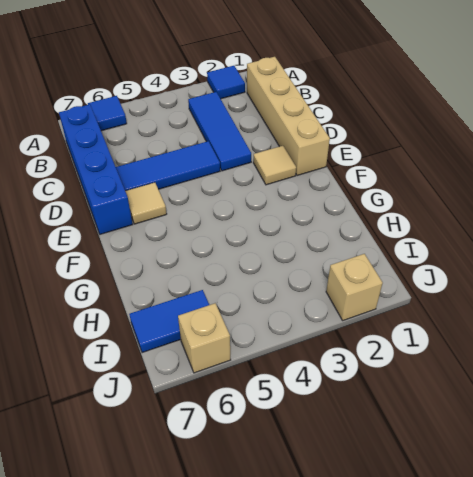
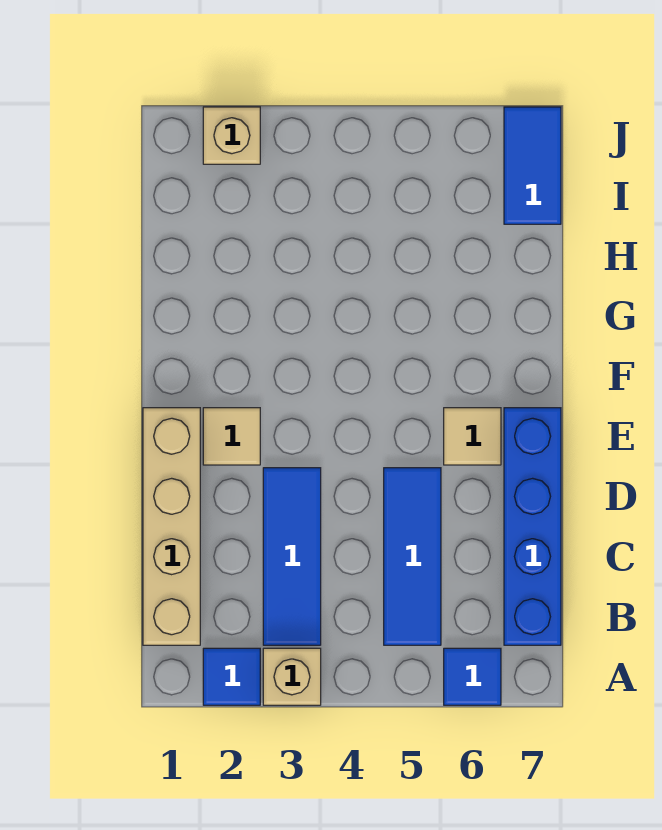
blue tile D4:D6 level 1 -> blue tile B5:D5 level 1
blue tile I6:I7 level 1 -> blue tile I7:J7 level 1
tan brick J6 level 1 -> tan brick A3 level 1

